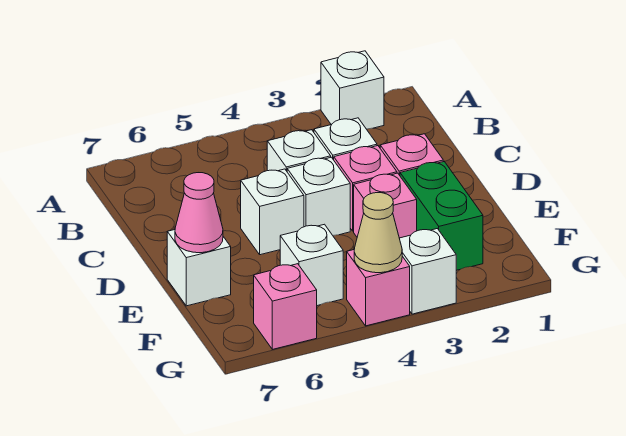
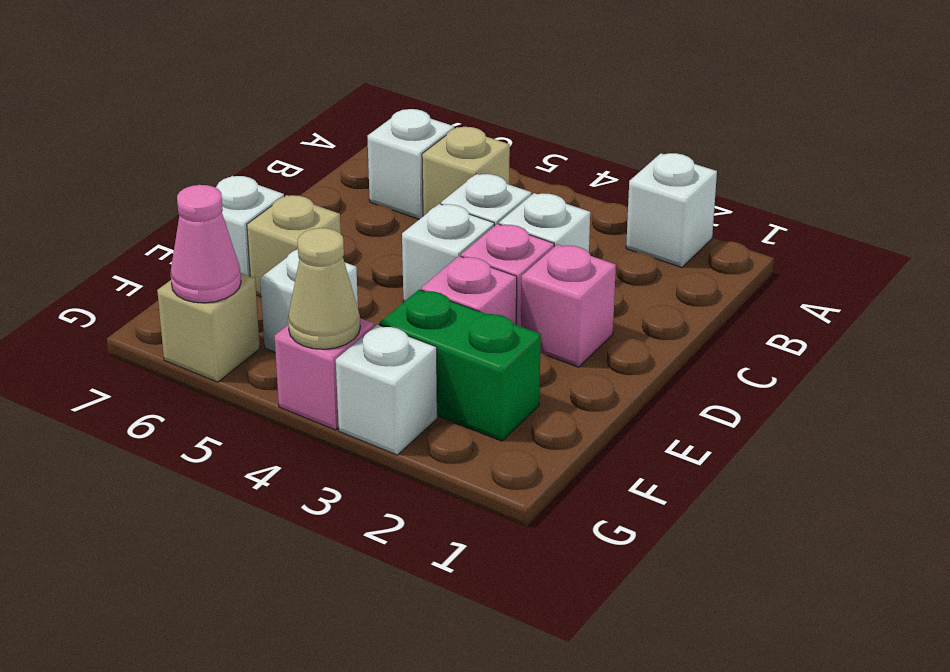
none -> tan brick B5 level 1
white brick D5 level 1 -> white brick B6 level 1
green brick E2:F2 level 1 -> green brick F2:F3 level 1
none -> tan brick E6 level 1
pink cone E7 level 2 -> pink cone G6 level 2
pink brick G6 level 1 -> tan brick G6 level 1

